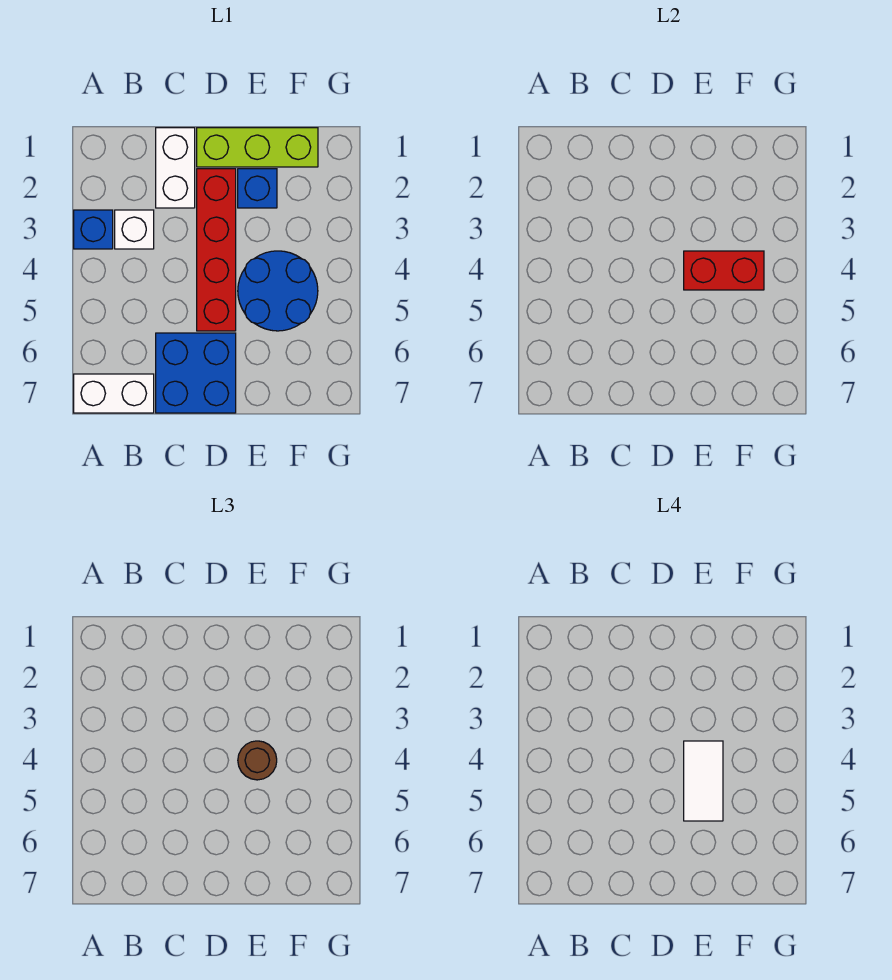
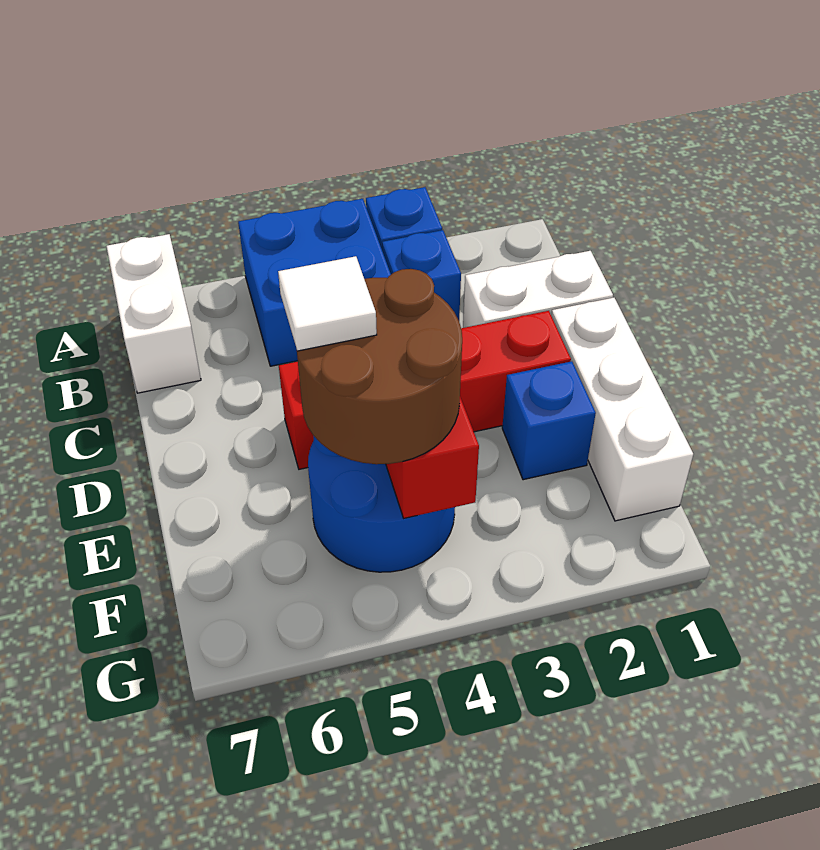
white brick B3 level 1 -> blue brick B3 level 1
blue brick C6:D7 level 1 -> blue brick A4:B5 level 1
lime brick D1:F1 level 1 -> white brick D1:F1 level 1
brown round brick E4 level 3 -> brown round brick E4:F5 level 3
white tile E4:E5 level 4 -> white tile E5 level 4

